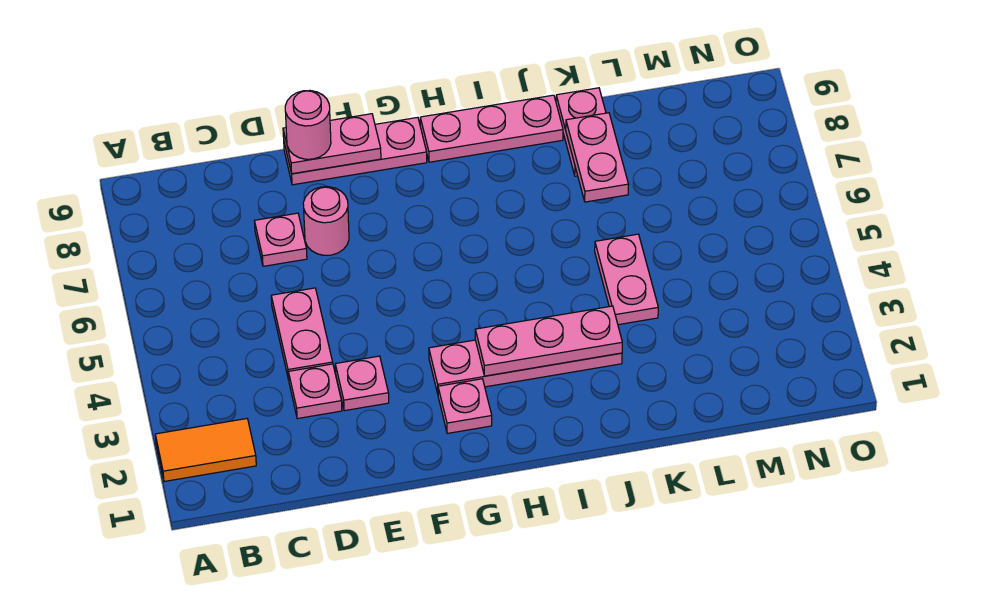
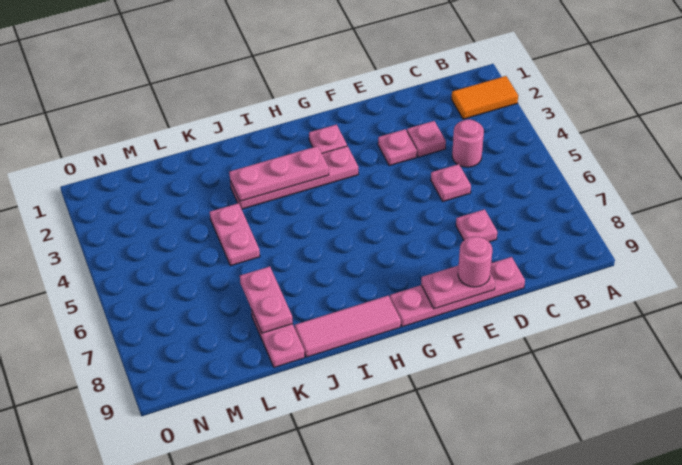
pink plate D4:D5 level 1 -> pink plate D5 level 1
pink round brick E7 level 1 -> pink round brick C4 level 1
pink plate E9:G9 level 1 -> pink plate D9:G9 level 1
pink plate H9:J9 level 1 -> pink tile H9:J9 level 1

